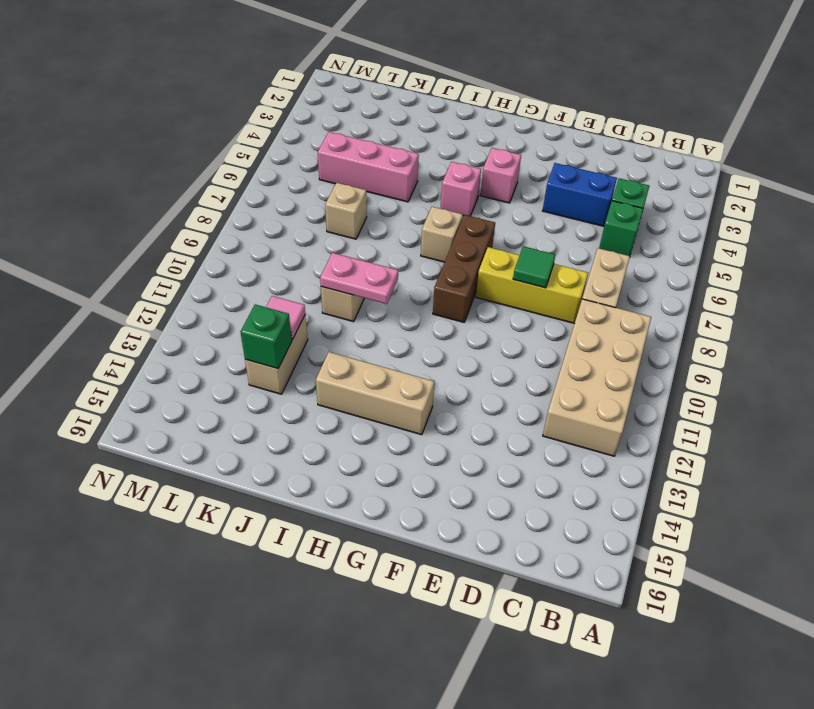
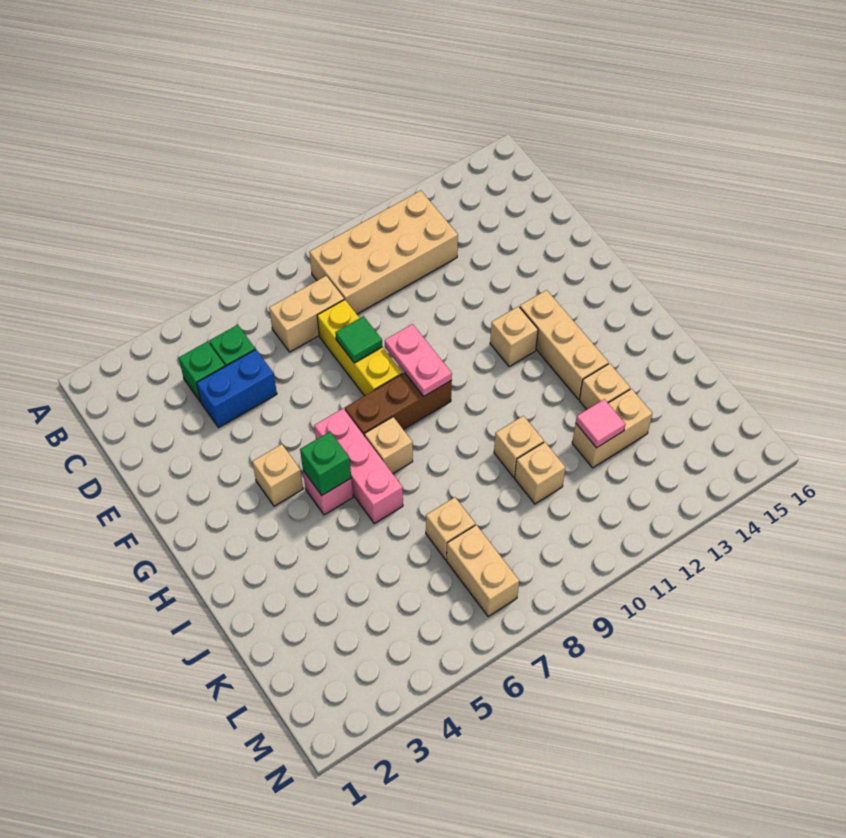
blue brick D4:E4 level 1 -> blue brick D4:D5 level 1
pink brick G4 level 1 -> tan brick G4 level 1
none -> tan brick G12 level 1
pink plate I10:J10 level 2 -> pink plate F9:G9 level 2
pink brick J5:L5 level 1 -> pink brick G6:I6 level 1
none -> tan brick J13 level 1
none -> tan brick K10 level 1
green brick K13 level 2 -> green brick H5 level 2
none -> tan brick L7:M7 level 1

